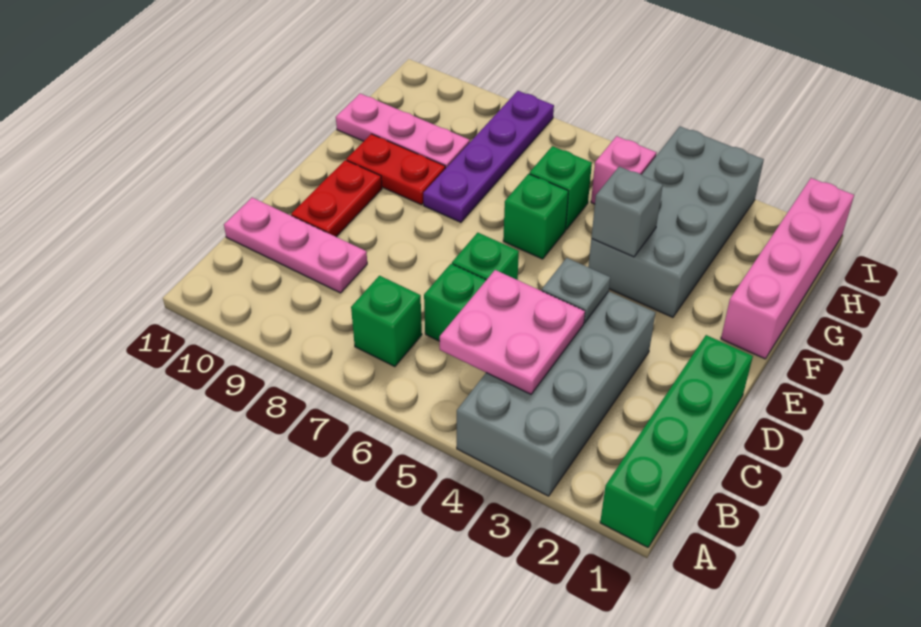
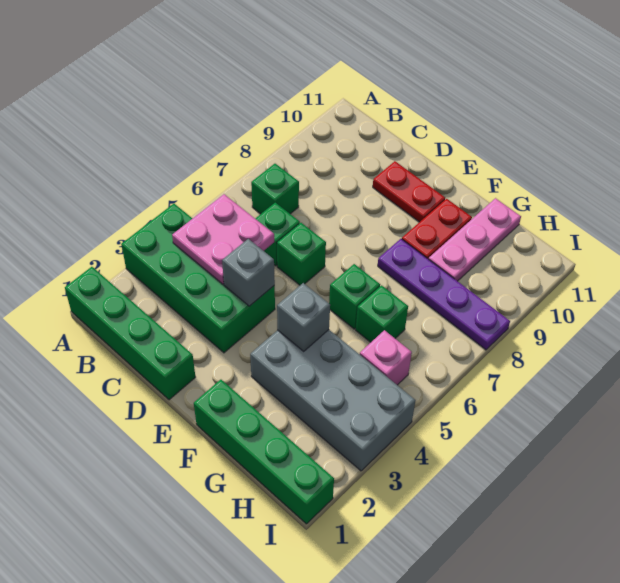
grey brick A3:D4 level 1 -> green brick A3:D4 level 1
pink plate C9:C11 level 1 -> none
grey plate D4 level 2 -> grey brick D4 level 2
pink brick F1:I1 level 1 -> green brick F1:I1 level 1

